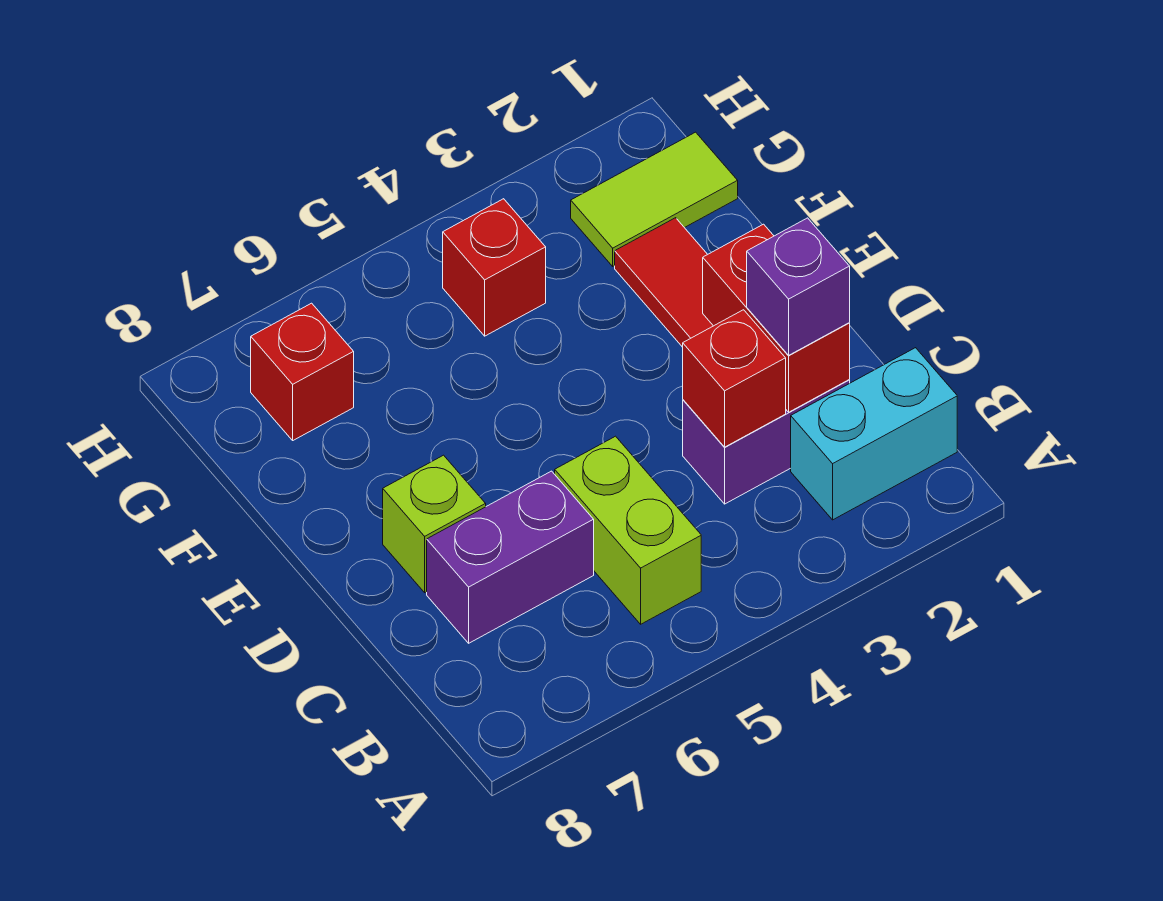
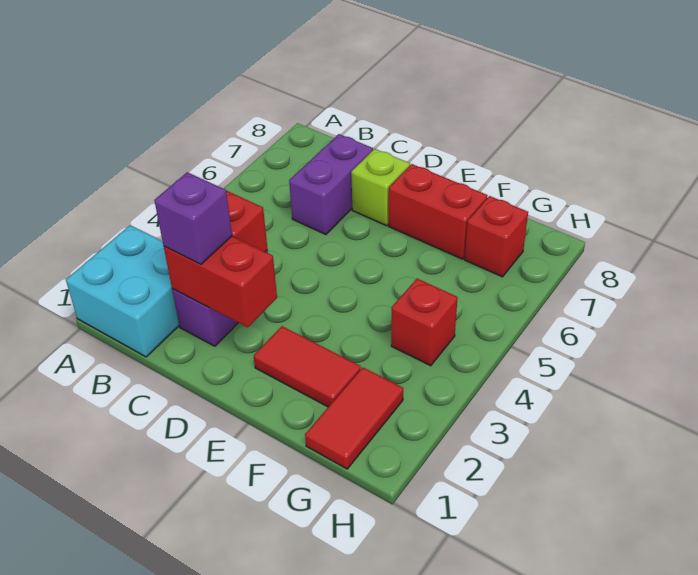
cyan brick B1:B2 level 1 -> cyan brick A1:B2 level 1
lime brick B5:C5 level 1 -> none
none -> red brick E7:F7 level 1
lime tile G1:G2 level 1 -> red tile G1:G2 level 1

